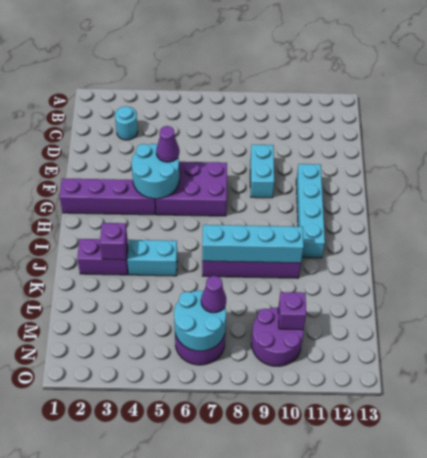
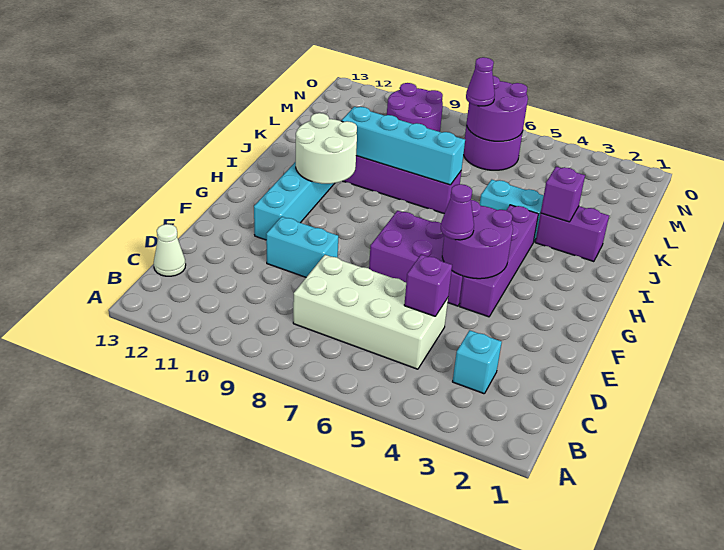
cyan round brick C3 level 1 -> cyan brick C3 level 1
none -> white brick C5:D8 level 1
none -> white cone C13 level 1
cyan brick E9:F9 level 1 -> cyan brick E9:E10 level 1
cyan round brick F4:G5 level 2 -> purple round brick F4:G5 level 2
purple brick G1:G4 level 1 -> purple brick F4:I4 level 1
none -> white round brick H10:I11 level 2
cyan round brick M6:N7 level 2 -> purple round brick M6:N7 level 2
purple brick M10 level 2 -> purple brick D5 level 2

